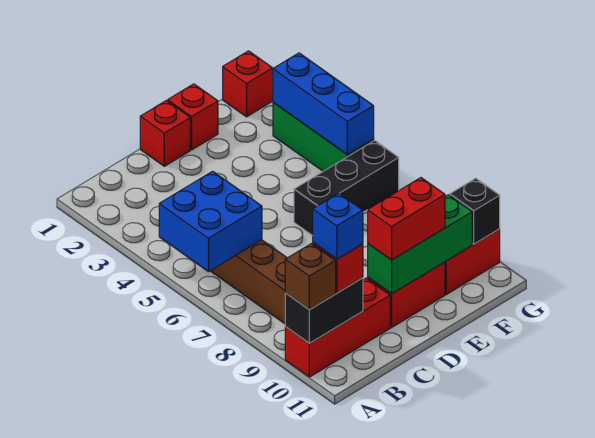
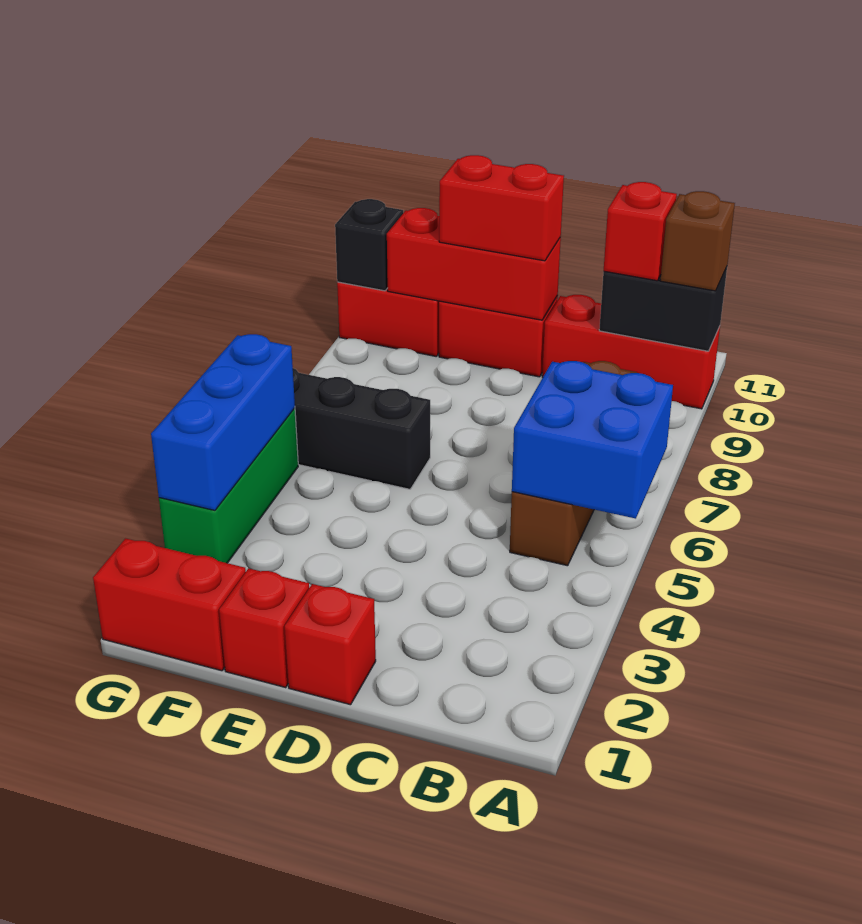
blue brick B10 level 4 -> none
green brick D10:F10 level 2 -> red brick D10:F10 level 2
red brick G1 level 1 -> red brick F1:G1 level 1

